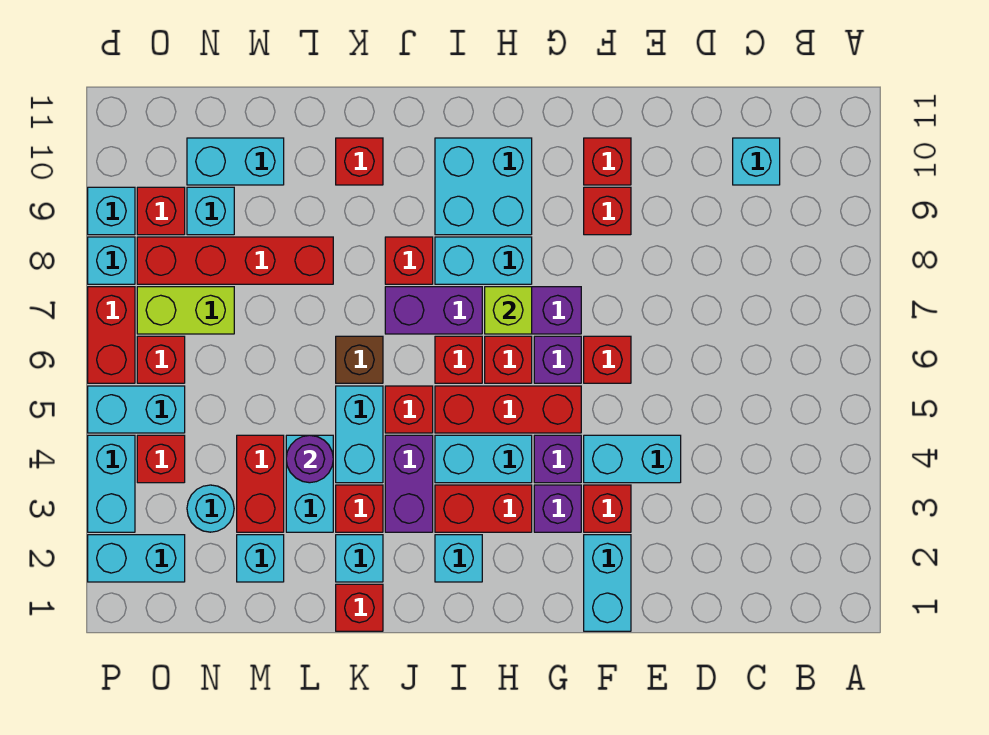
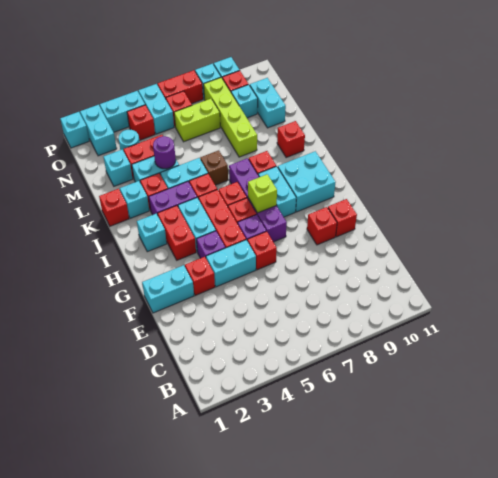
cyan brick C10 level 1 -> cyan brick P1 level 1
cyan brick E4:F4 level 1 -> cyan brick F4:F5 level 1
purple brick G3 level 1 -> none
red brick L8:O8 level 1 -> lime brick L8:O8 level 1
lime brick N7:O7 level 1 -> lime brick N6:N7 level 1

